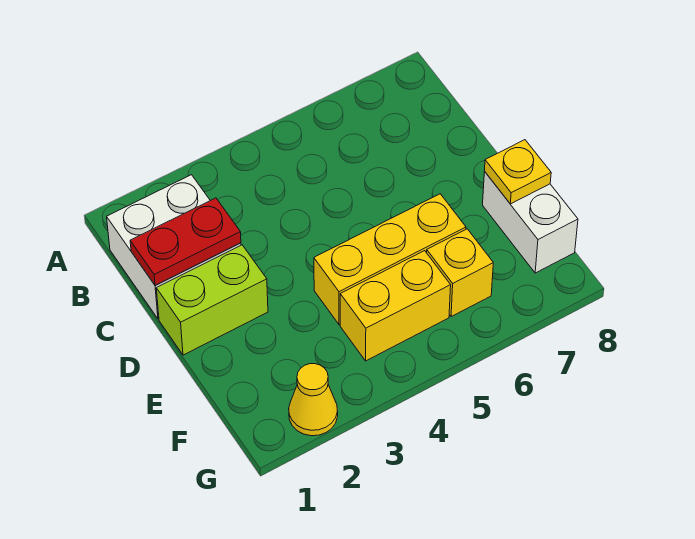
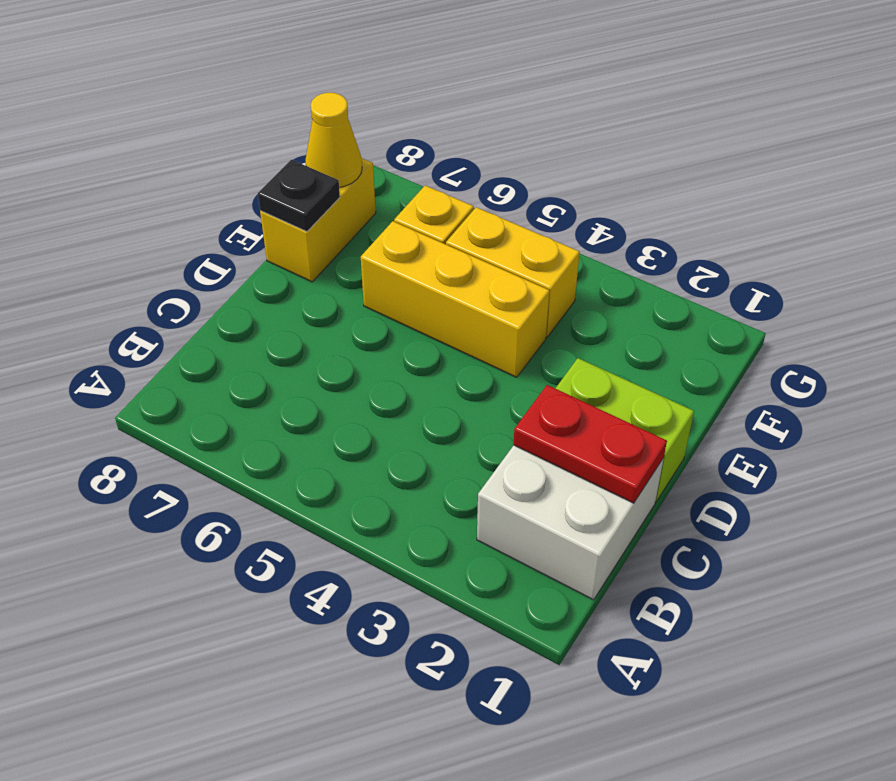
white brick E8:F8 level 1 -> yellow brick E8:F8 level 1
yellow plate E8 level 2 -> black plate E8 level 2
yellow cone G2 level 1 -> yellow cone F8 level 2

